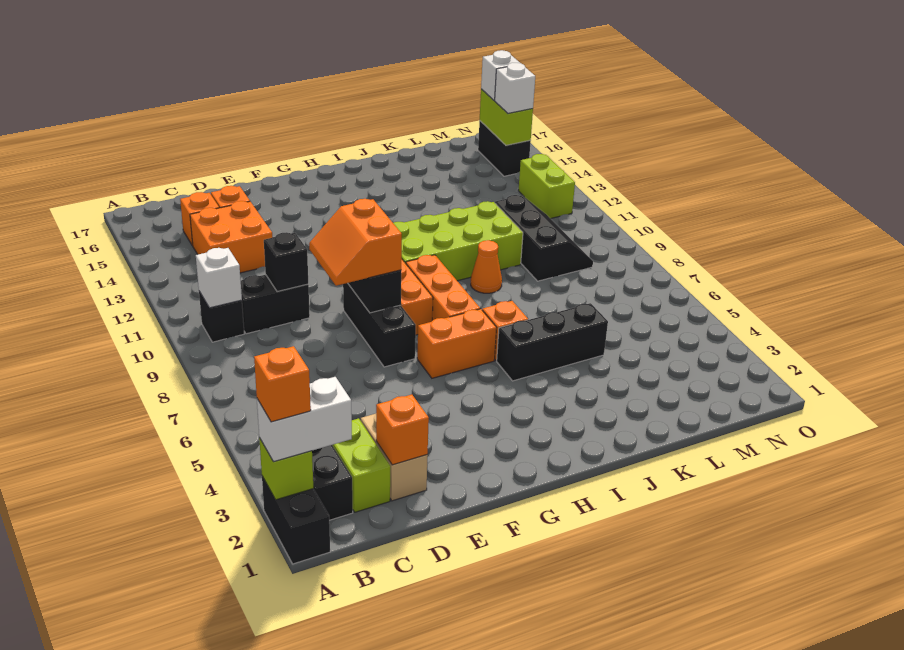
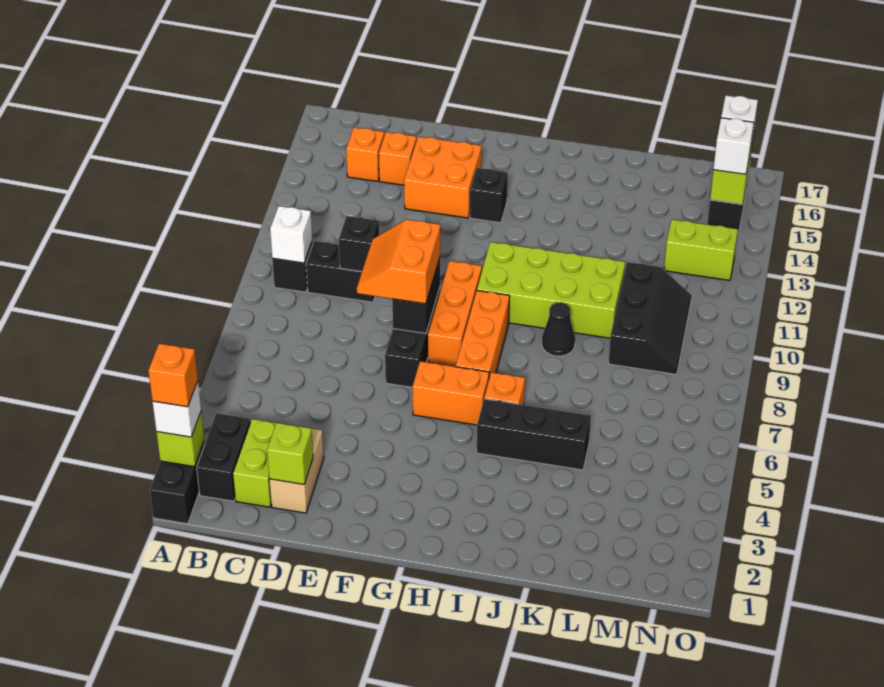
white brick A2:B2 level 3 -> white brick A2 level 3
orange brick C13:D14 level 1 -> orange brick E14:F15 level 1
orange brick D2 level 2 -> lime brick D2 level 2
none -> black brick G14 level 1
orange cone J9 level 1 -> black cone J9 level 1
lime brick N12:N13 level 1 -> lime brick M13:N13 level 1

